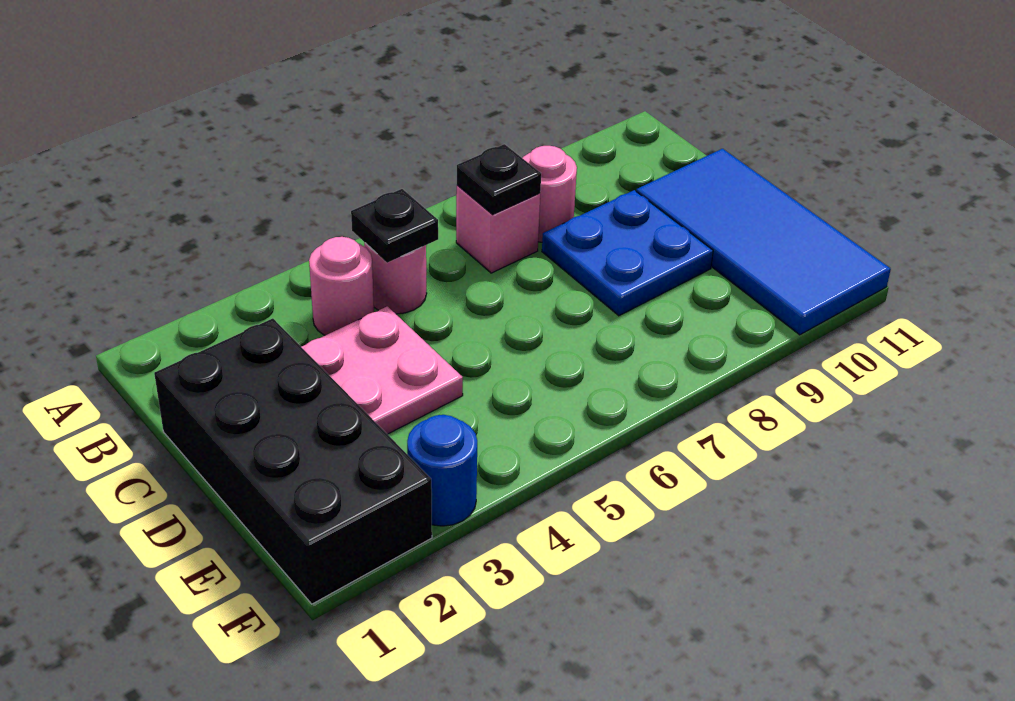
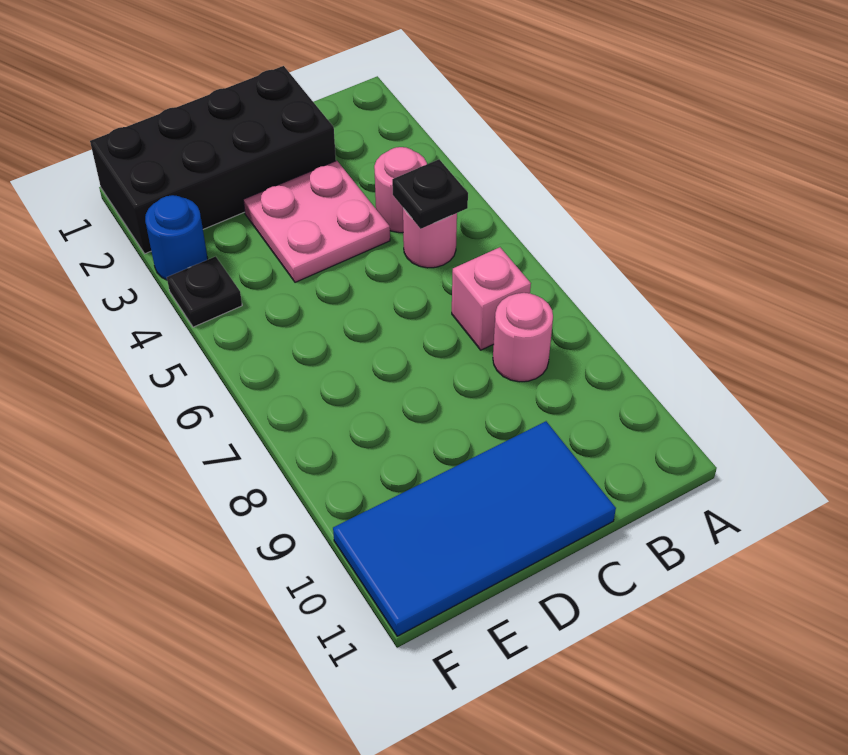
black plate B7 level 2 -> black plate F4 level 1
blue plate C8:D9 level 1 -> none

